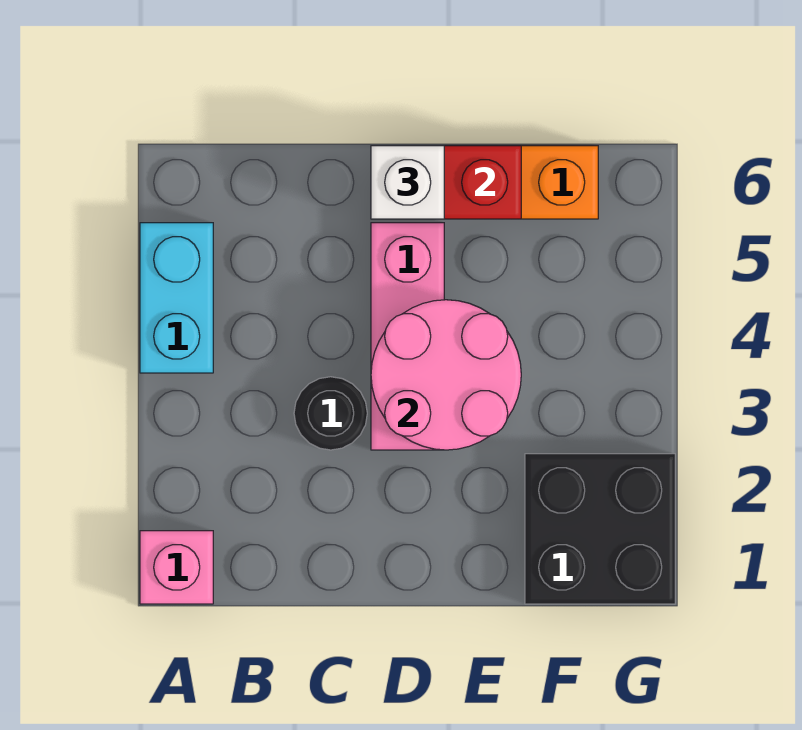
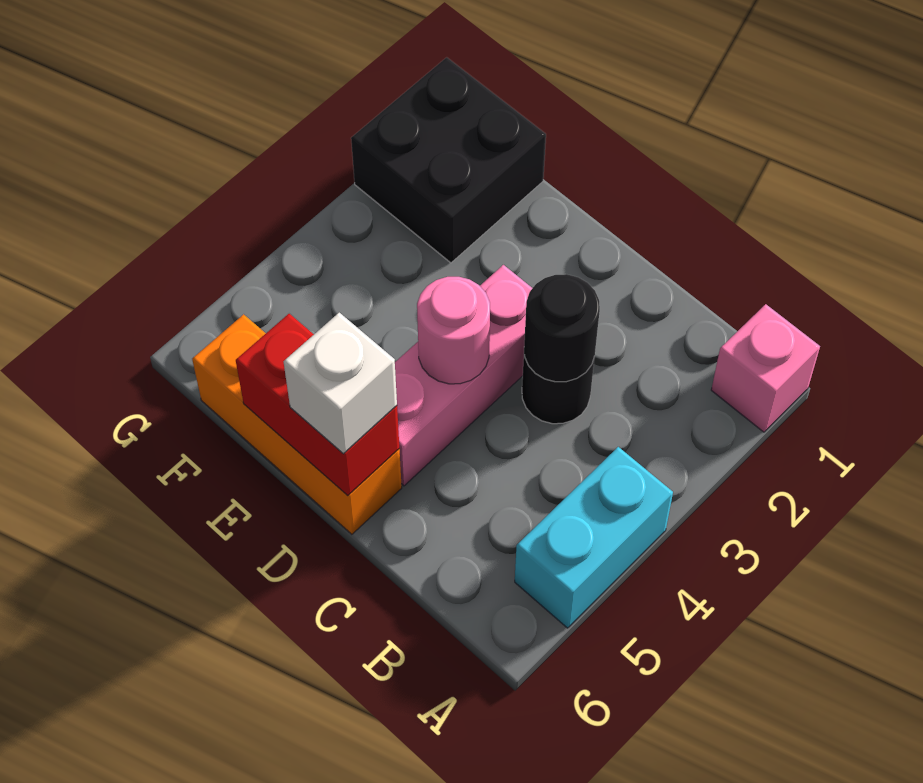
none -> black round brick C3 level 2
pink round brick D3:E4 level 2 -> pink round brick D4 level 2

